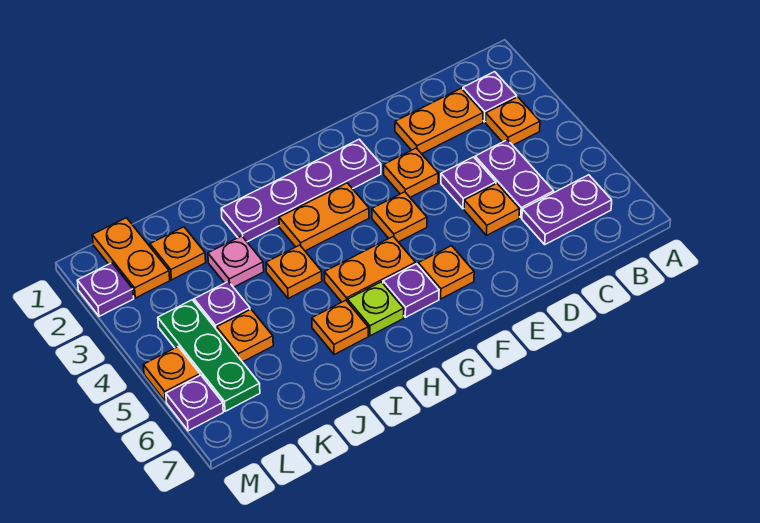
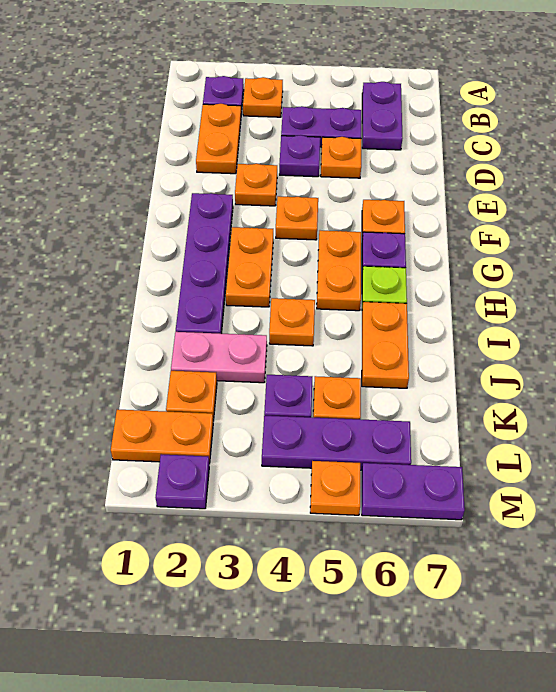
orange plate I6 level 1 -> orange plate I6:J6 level 1
pink plate J3 level 1 -> pink plate J2:J3 level 1
green plate L4:L6 level 1 -> purple plate L4:L6 level 1
purple plate M6 level 1 -> purple plate M6:M7 level 1

